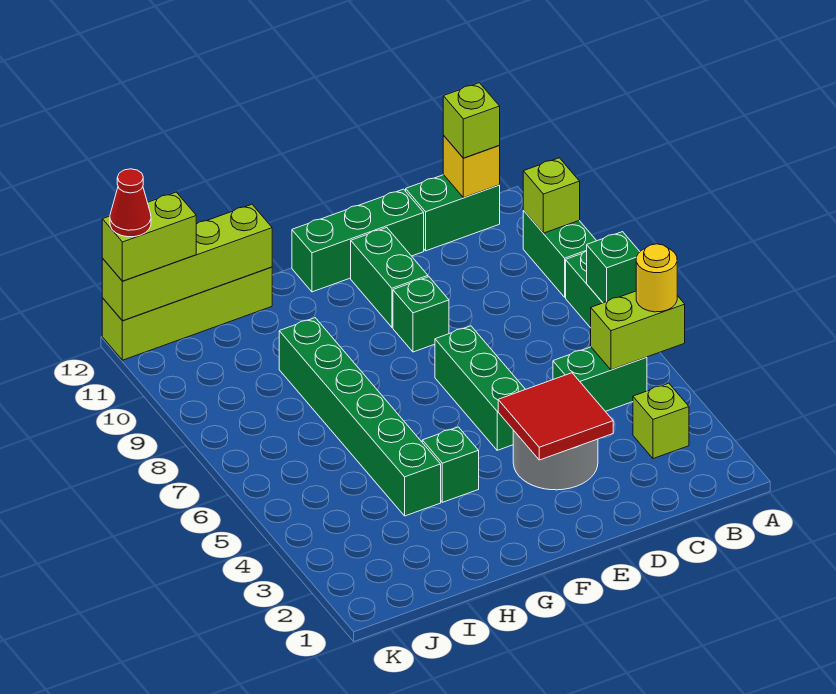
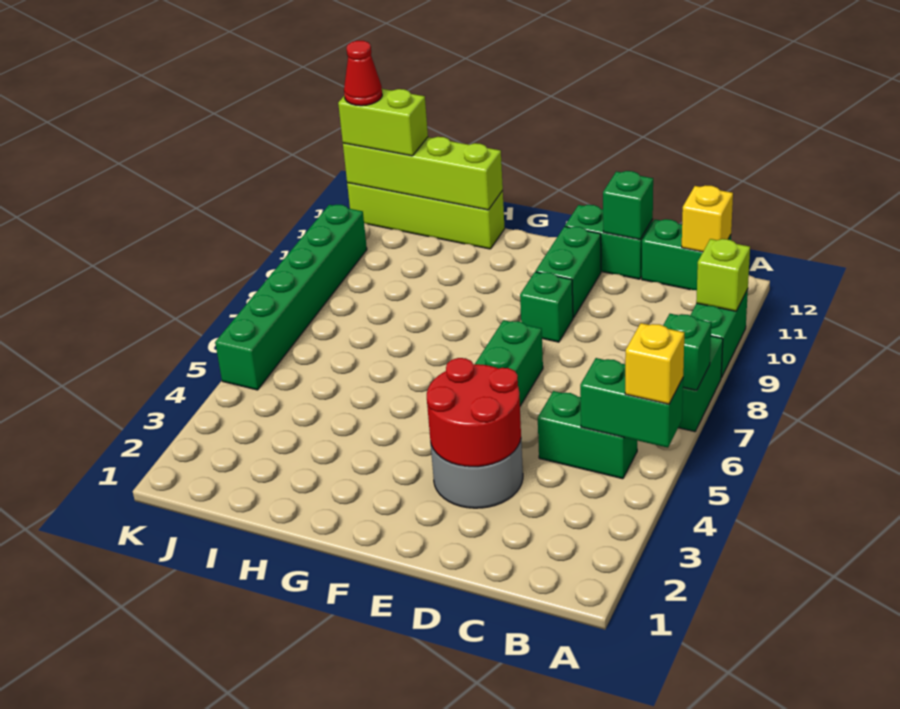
lime brick A5:B5 level 2 -> green brick A5:B5 level 2
yellow round brick A5 level 3 -> yellow brick A5 level 3
lime brick B3 level 1 -> none
lime brick B12 level 3 -> none
red tile D3:E4 level 2 -> red round brick D3:E4 level 2
green brick D12:F12 level 1 -> green brick D12:E12 level 1
green brick G4 level 1 -> green brick D12 level 2
green brick H4:H9 level 1 -> green brick K5:K10 level 1

